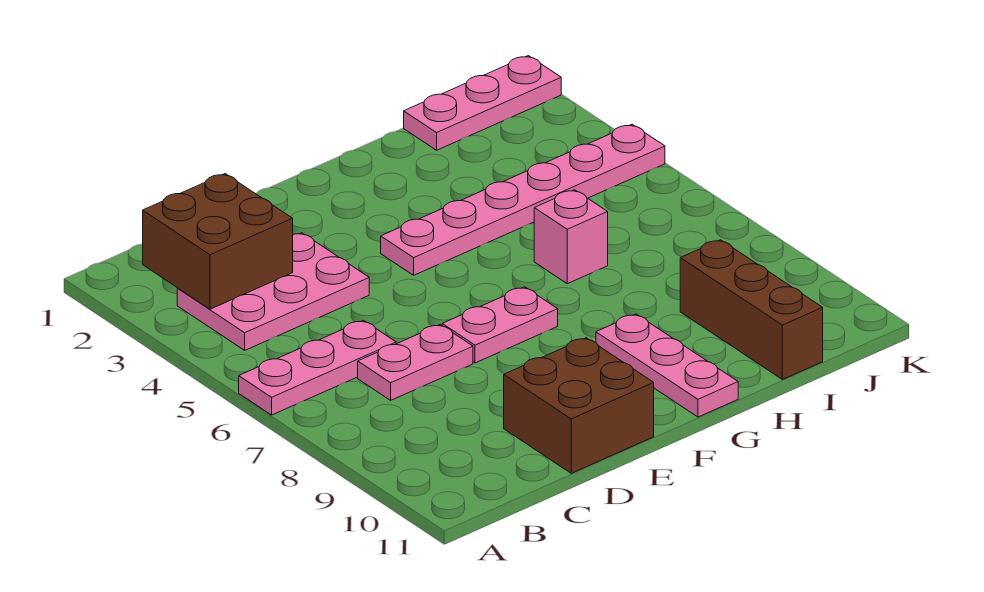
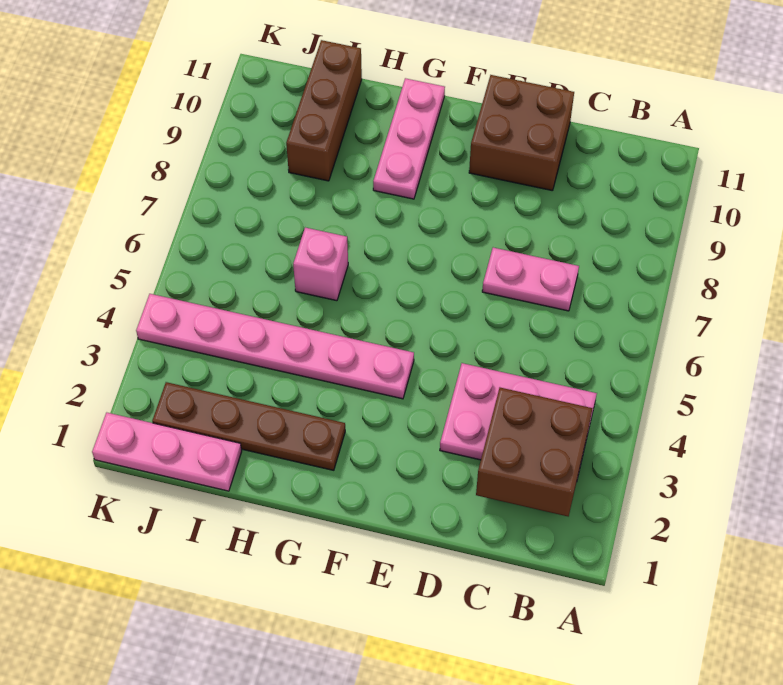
pink plate A6:C6 level 1 -> none
pink plate E7:F7 level 1 -> none
none -> brown plate G2:J2 level 1

